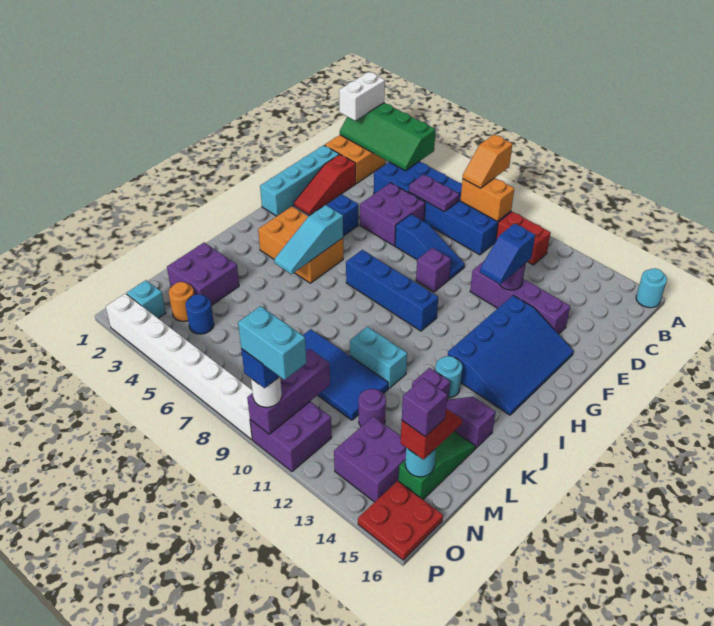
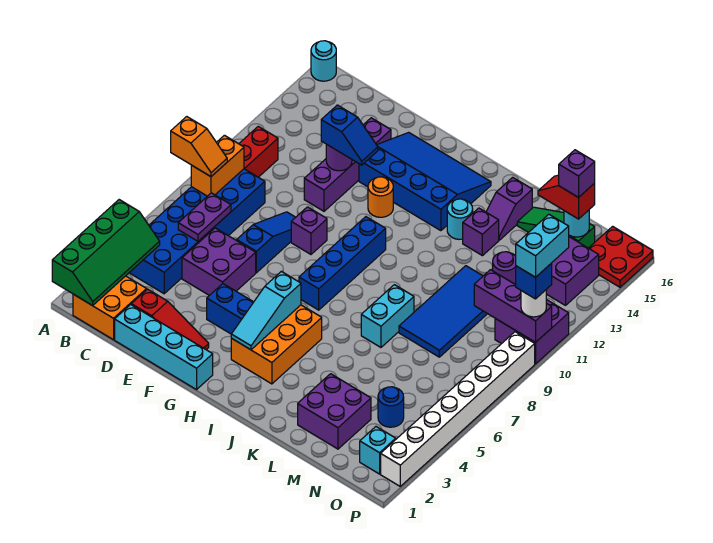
white brick A1:B1 level 3 -> none
cyan slope H5:J5 level 2 top H -> cyan slope H3:H5 level 2 top 5
cyan brick K10:K11 level 1 -> cyan brick K7:K8 level 1
orange round brick N3 level 1 -> orange round brick G12 level 1

